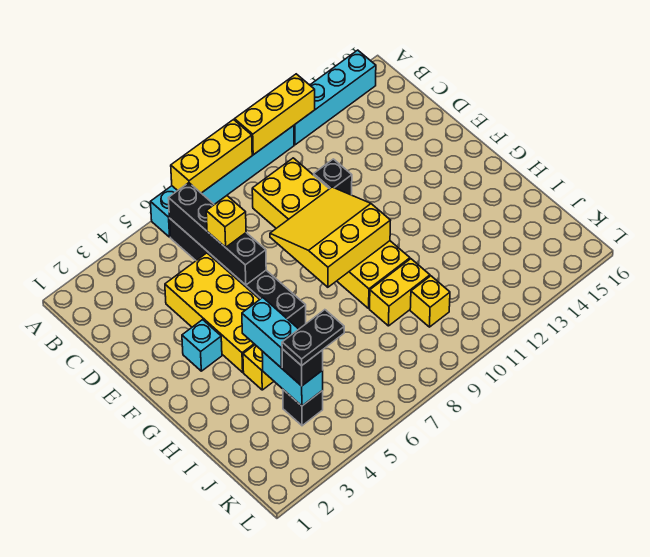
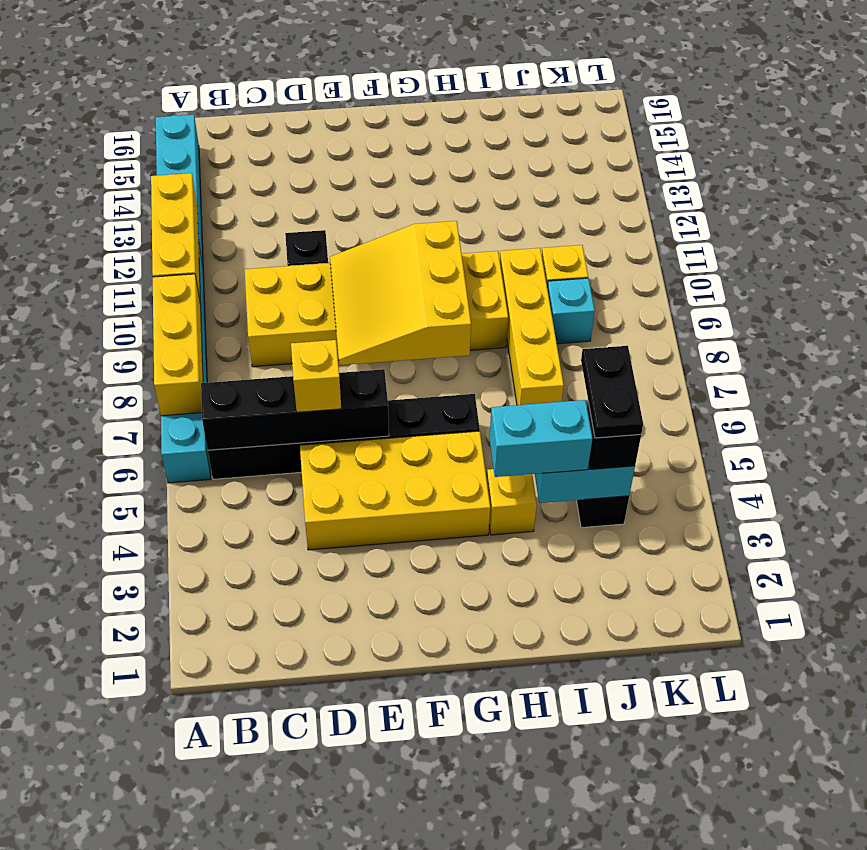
cyan brick F3 level 1 -> cyan brick J9 level 1
yellow brick I9:I10 level 1 -> yellow brick I7:I10 level 1

